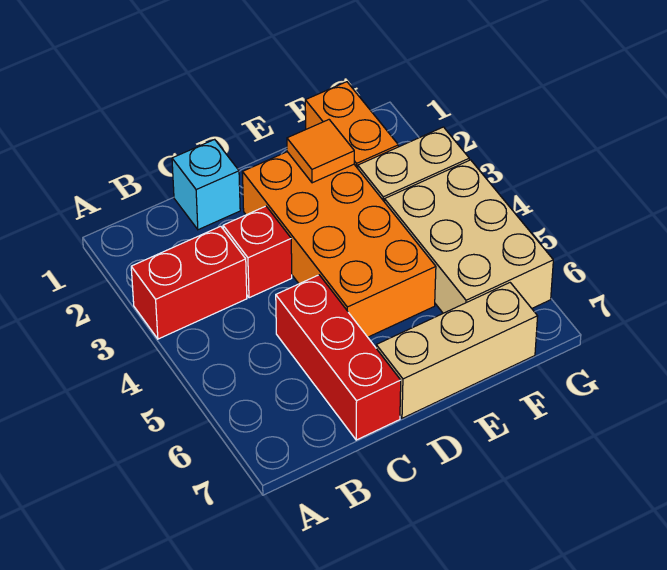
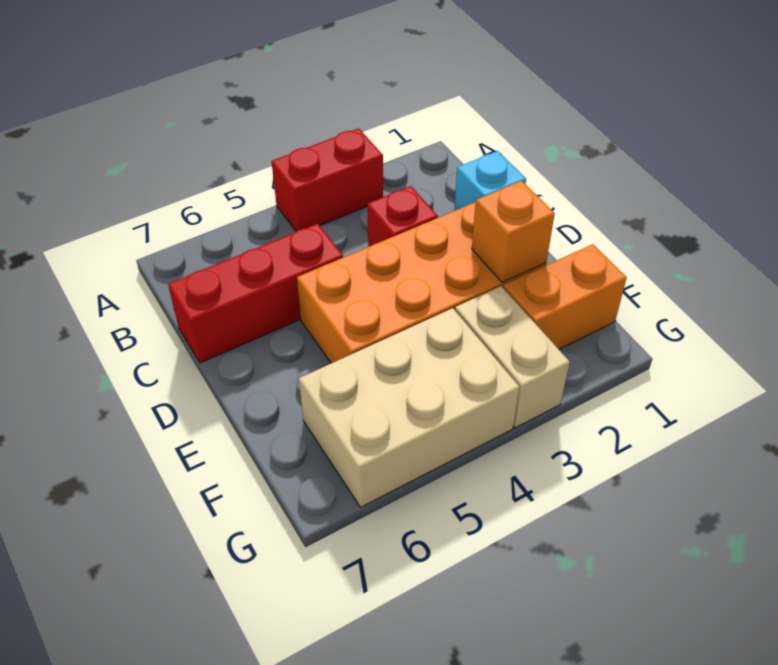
red brick A3:B3 level 1 -> red brick A3:A4 level 1
tan brick D7:F7 level 1 -> none
orange tile E2 level 2 -> orange brick E2 level 2

